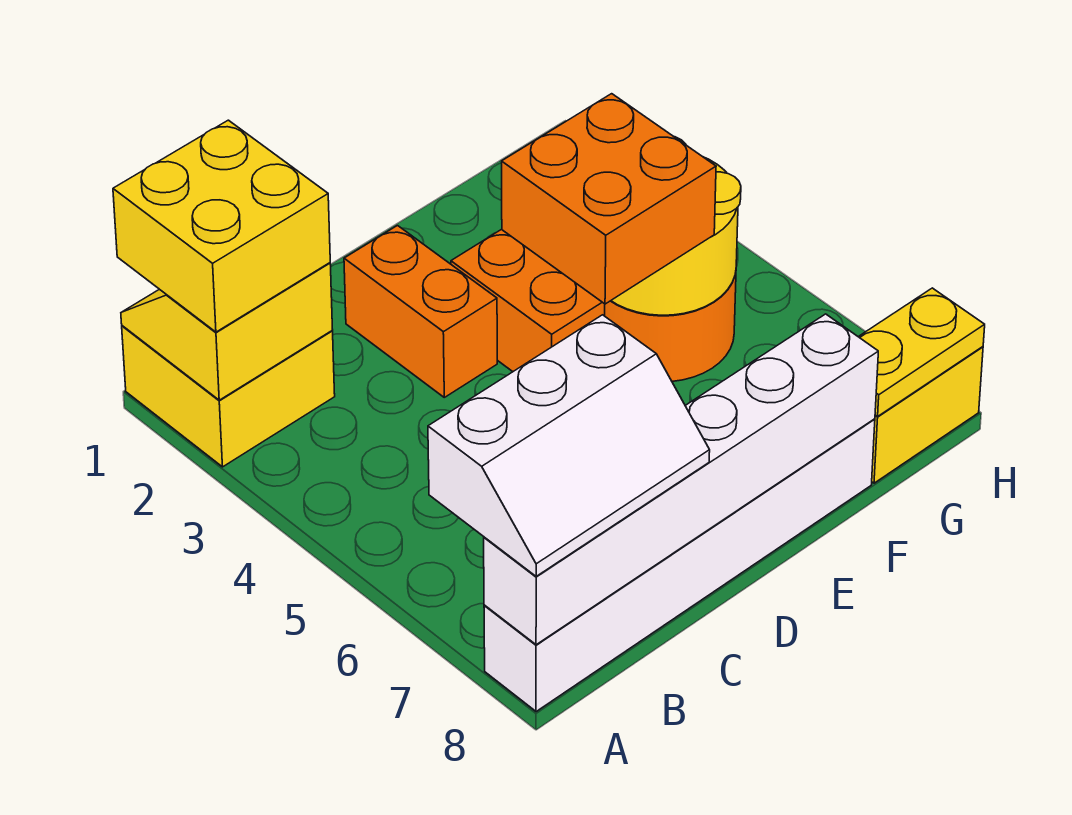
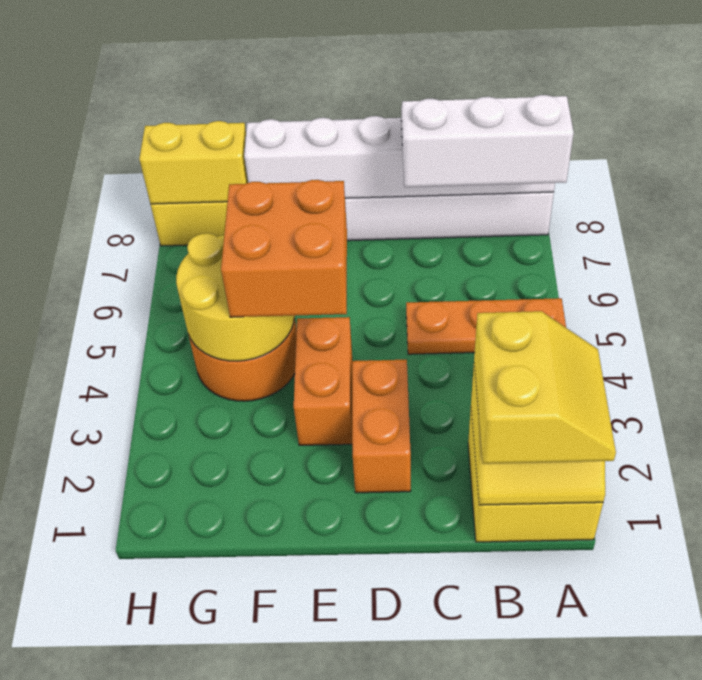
yellow brick A1:B2 level 3 -> yellow slope A1:B2 level 3 top B
none -> orange plate A5:C5 level 1
yellow plate G8:H8 level 2 -> yellow brick G8:H8 level 2

